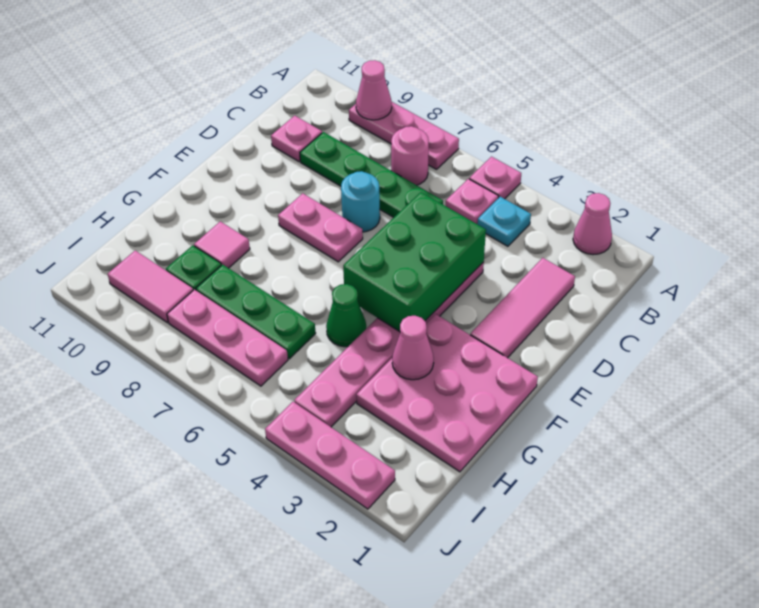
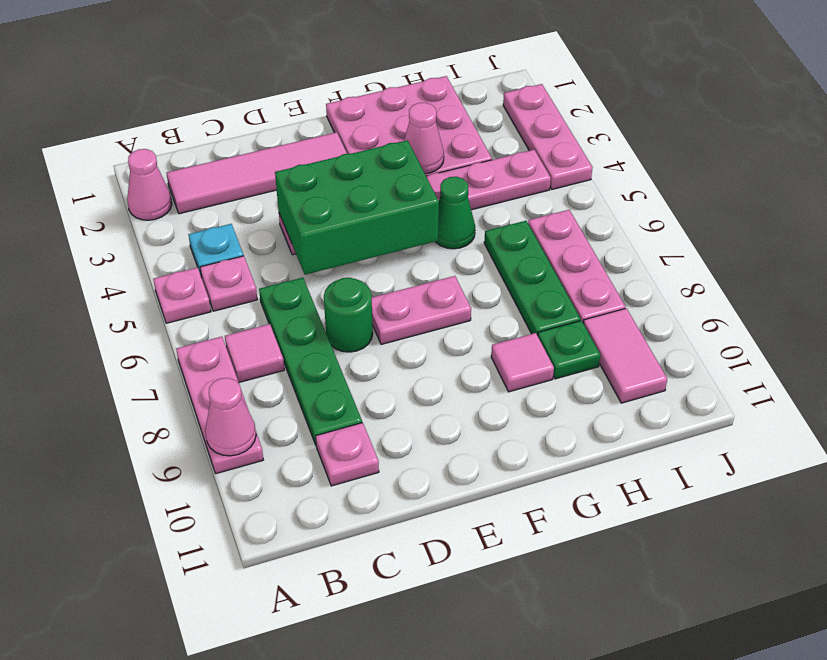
pink round brick B7 level 1 -> pink tile B7 level 1
pink tile C2:E2 level 1 -> pink tile B2:E2 level 1
cyan round brick D7 level 1 -> green round brick D7 level 1
pink plate E7:E8 level 1 -> pink plate E7:F7 level 1

